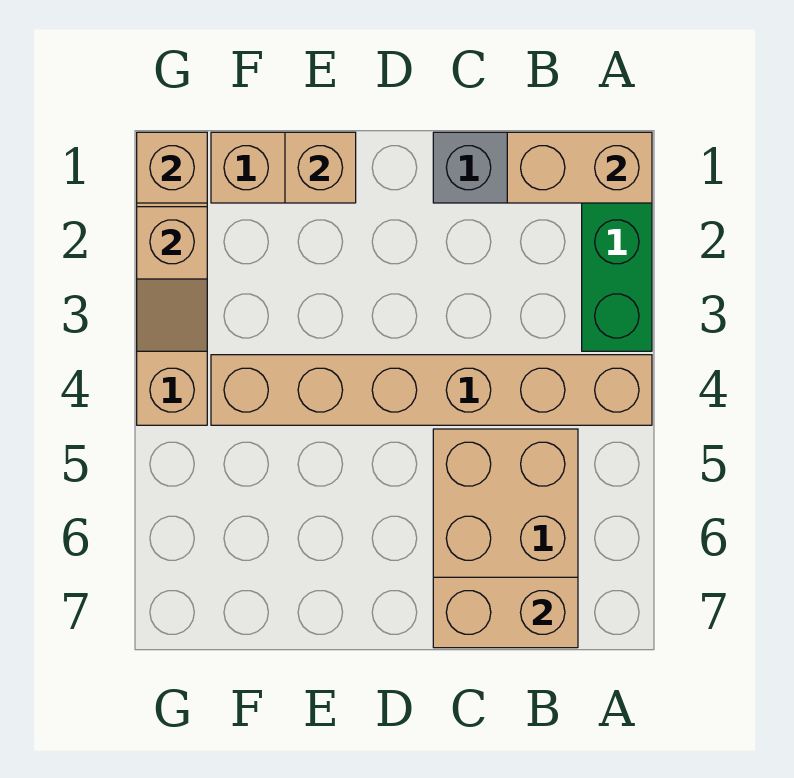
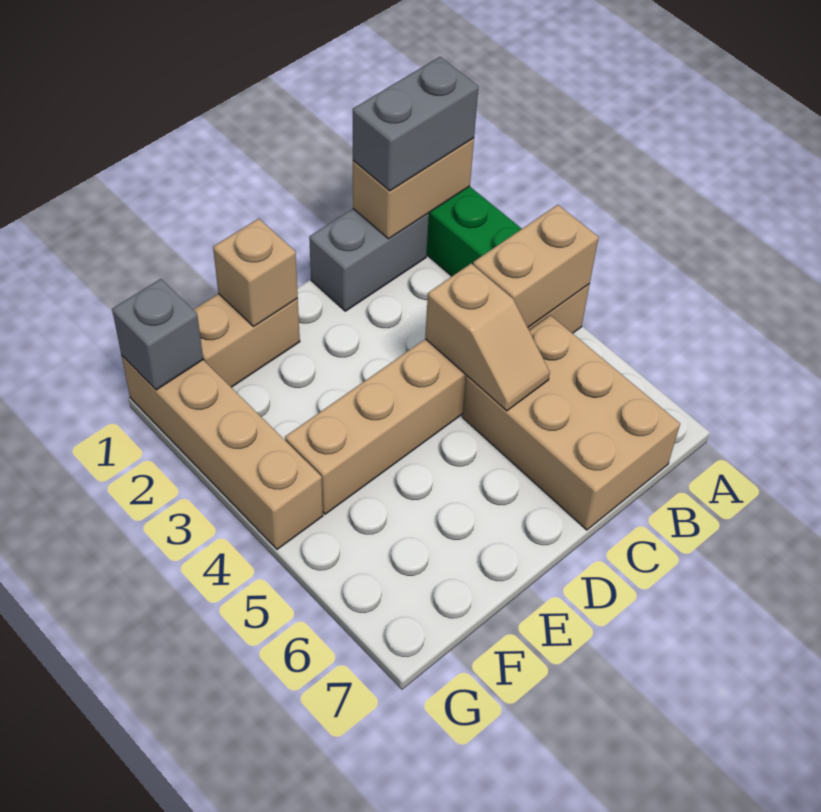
none -> grey brick A1:B1 level 3
tan brick B7:C7 level 2 -> tan brick A4:B4 level 2
tan brick G1 level 2 -> grey brick G1 level 2
tan slope G2:G3 level 2 top 2 -> tan slope C4:C5 level 2 top 4

